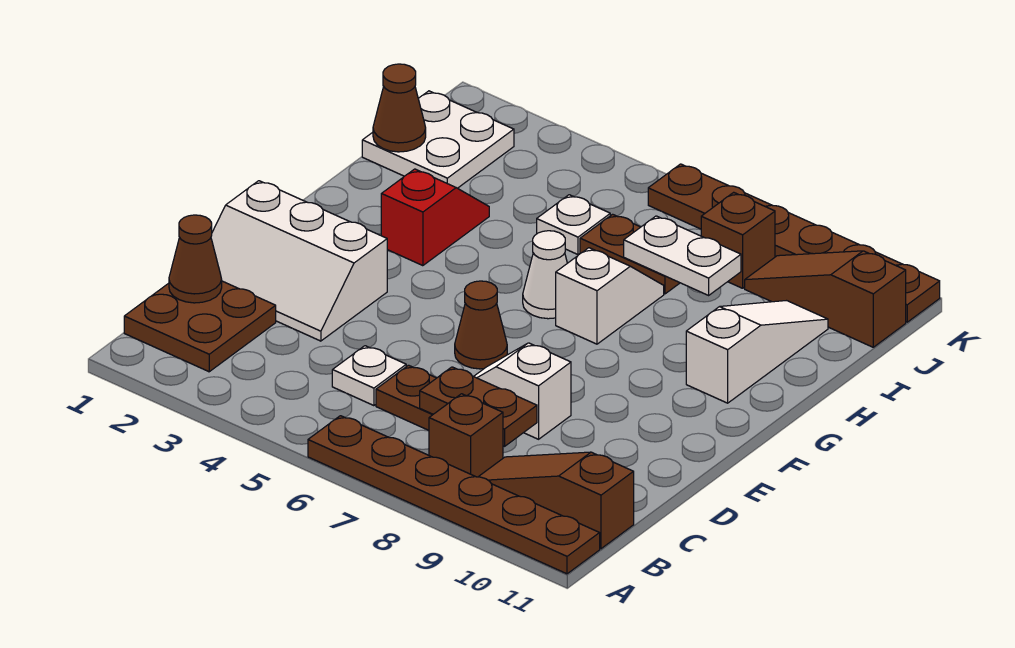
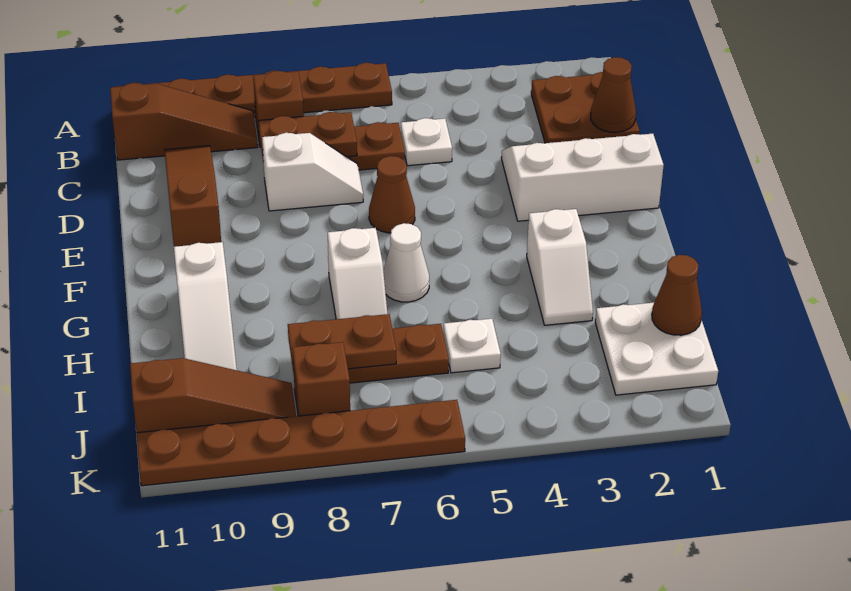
none -> brown slope C10:E10 level 1 top E
red slope G3:H3 level 1 top G -> white slope G3:H3 level 1 top G
white plate I7:I8 level 2 -> brown plate I7:I8 level 2

